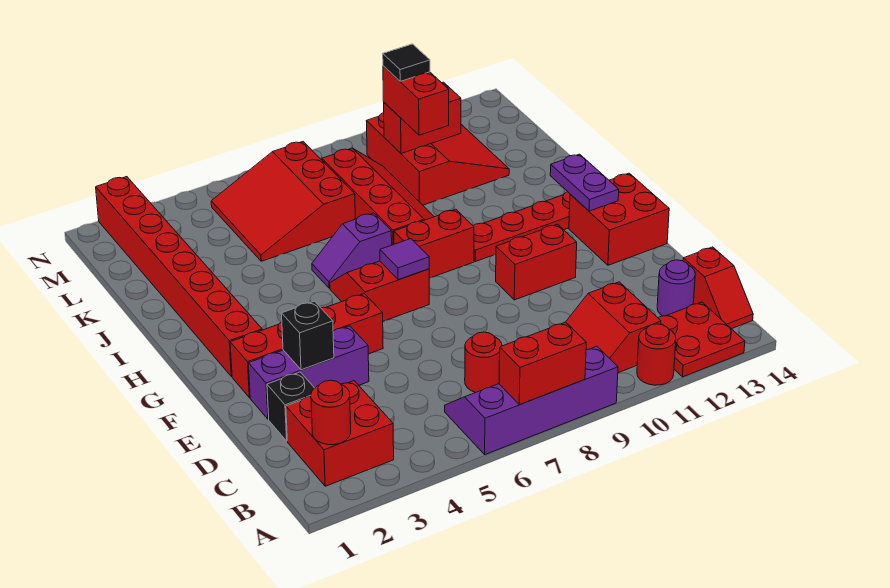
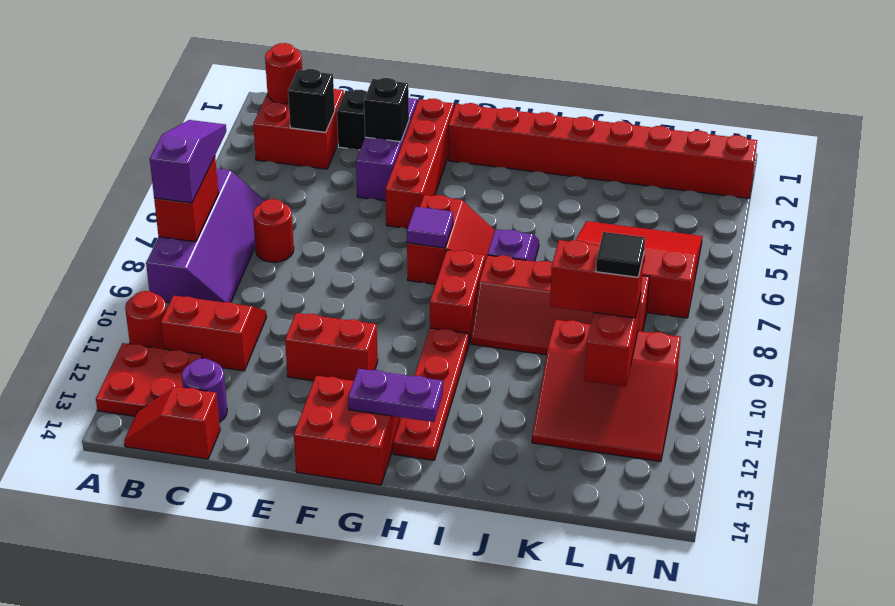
none -> purple slope A6:A8 level 3 top 8
none -> black brick C3 level 2
red brick F10:F11 level 1 -> red brick E11:F11 level 1

